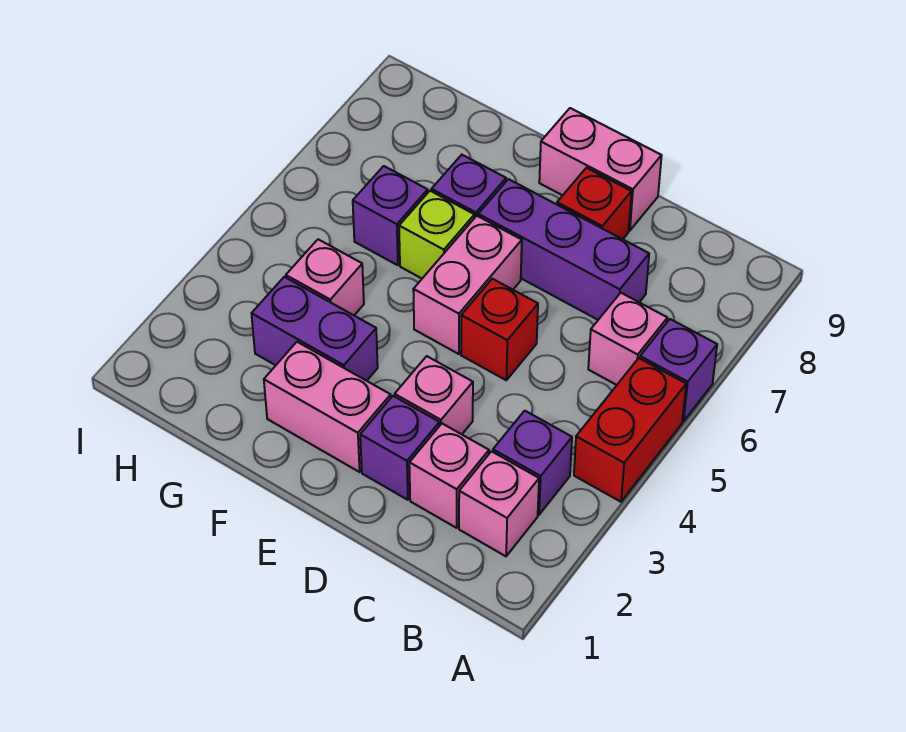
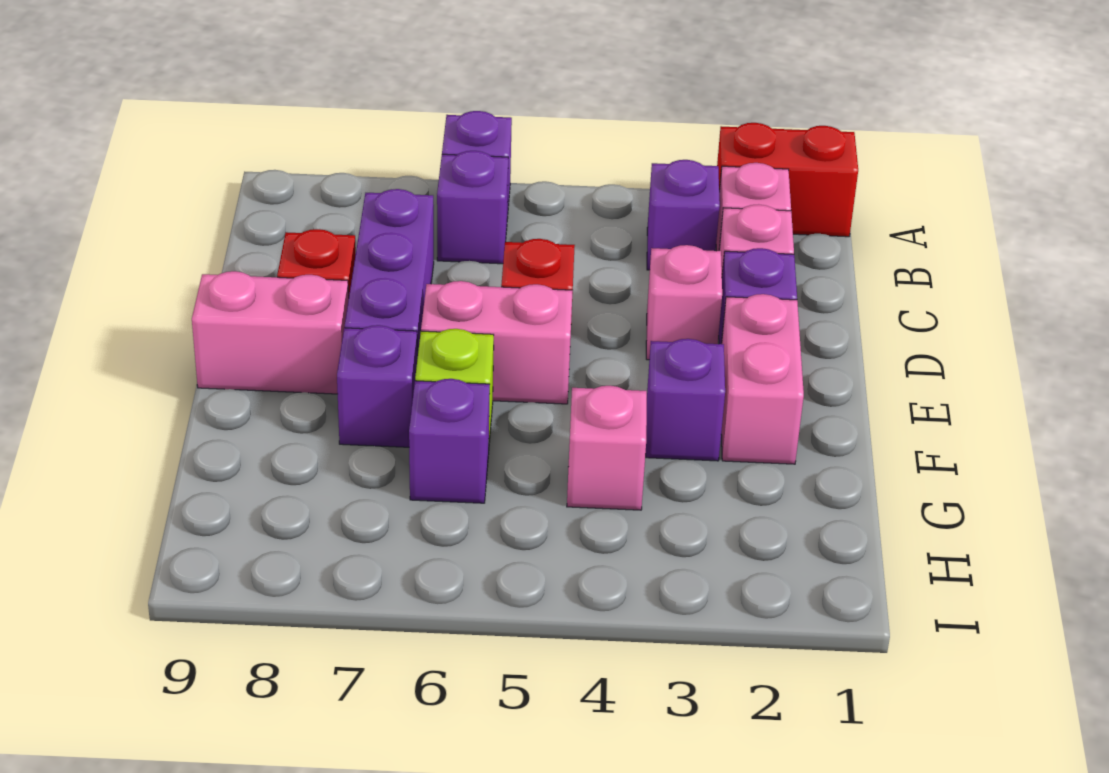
red brick A4:A5 level 1 -> red brick A1:A2 level 1
pink brick B6 level 1 -> purple brick B6 level 1
pink brick D9:E9 level 1 -> pink brick E8:E9 level 1
purple brick F3:G3 level 1 -> purple brick F3 level 1

